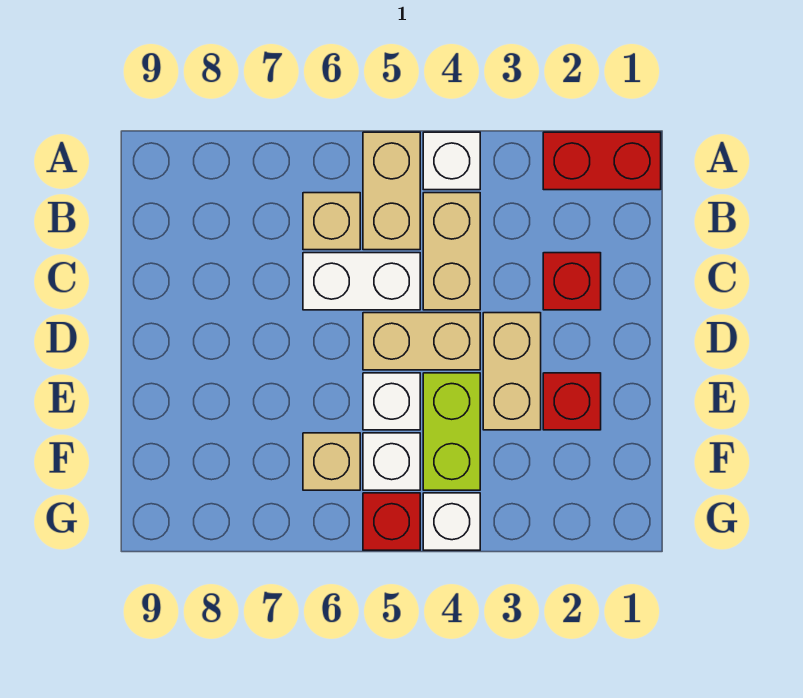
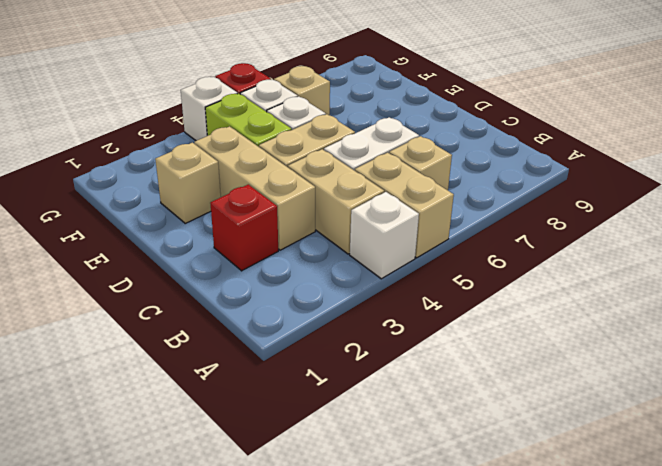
red brick A1:A2 level 1 -> none
tan brick D3:E3 level 1 -> tan brick C3:E3 level 1
red brick E2 level 1 -> tan brick E2 level 1

